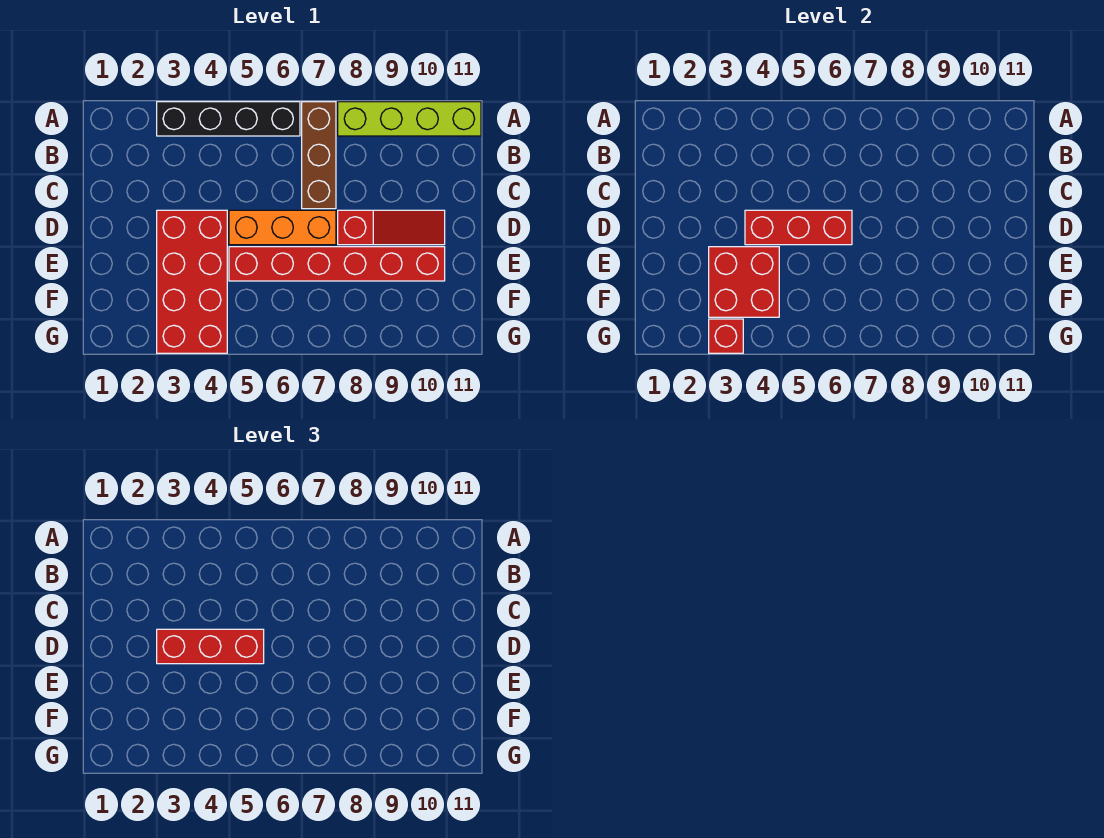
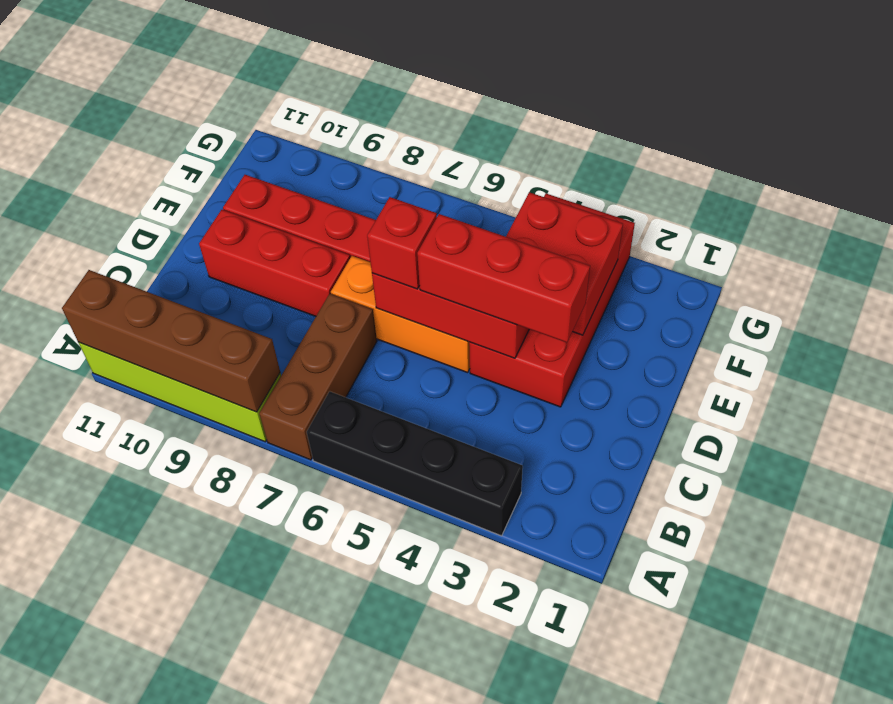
none -> brown brick A8:A11 level 2
red slope D8:D10 level 1 top 8 -> red brick D8:D10 level 1
red brick G3 level 2 -> red brick D6 level 3

